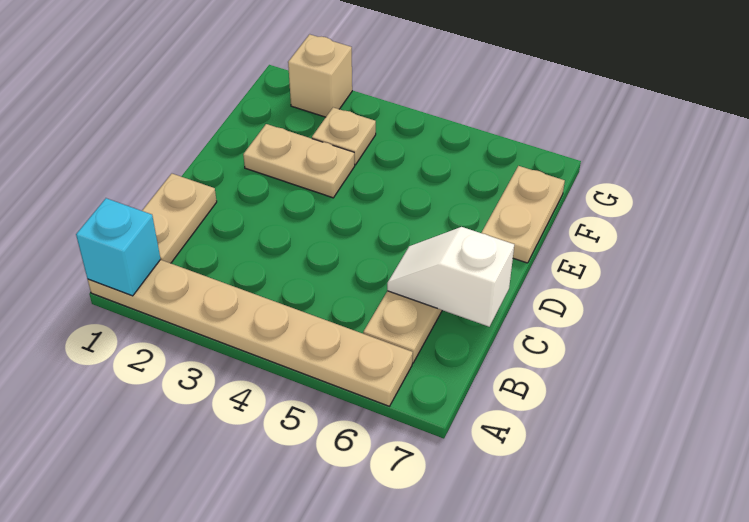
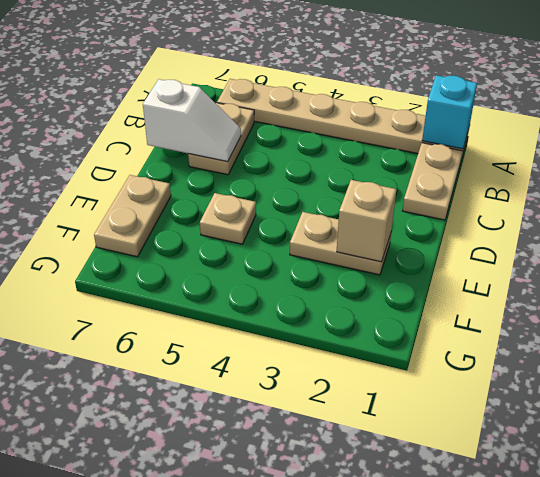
tan plate F3 level 1 -> tan plate E5 level 1
tan brick G2 level 1 -> tan brick E2 level 2

